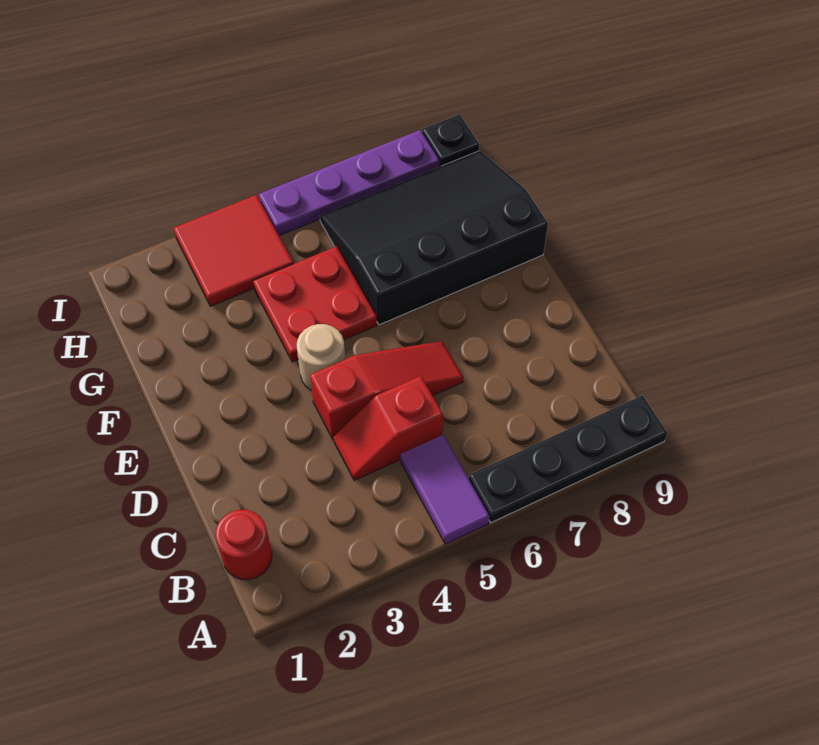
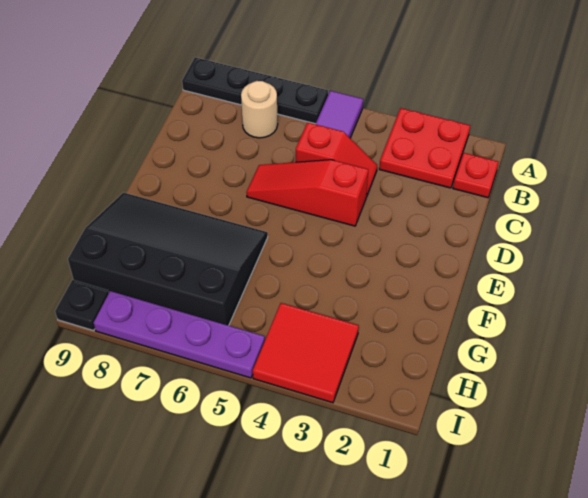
red round brick B1 level 1 -> red plate B1 level 1
tan round brick E4 level 1 -> tan round brick B7 level 1
red plate F4:G5 level 1 -> red plate A2:B3 level 1
black slope F6:H9 level 1 top F -> black slope F6:H9 level 1 top H

